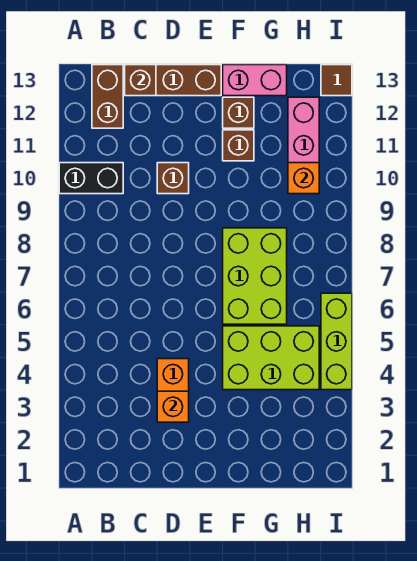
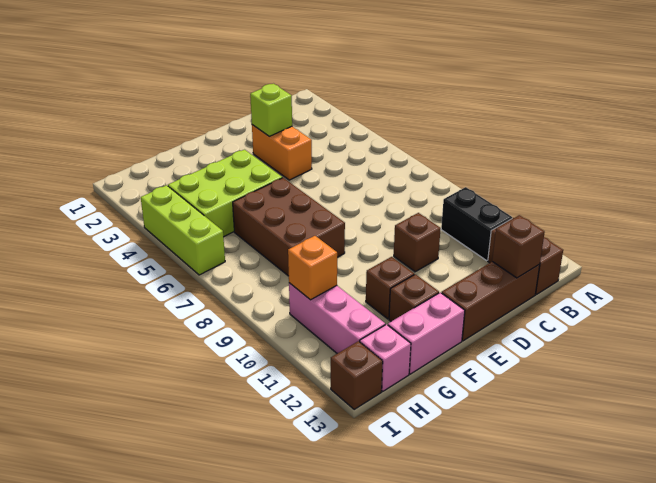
black brick A10:B10 level 1 -> black brick B10:B11 level 1
orange brick D3 level 2 -> lime brick D3 level 2
lime brick F6:G8 level 1 -> brown brick F6:G8 level 1
none -> pink brick H13 level 1
brown tile I13 level 1 -> brown brick I13 level 1

